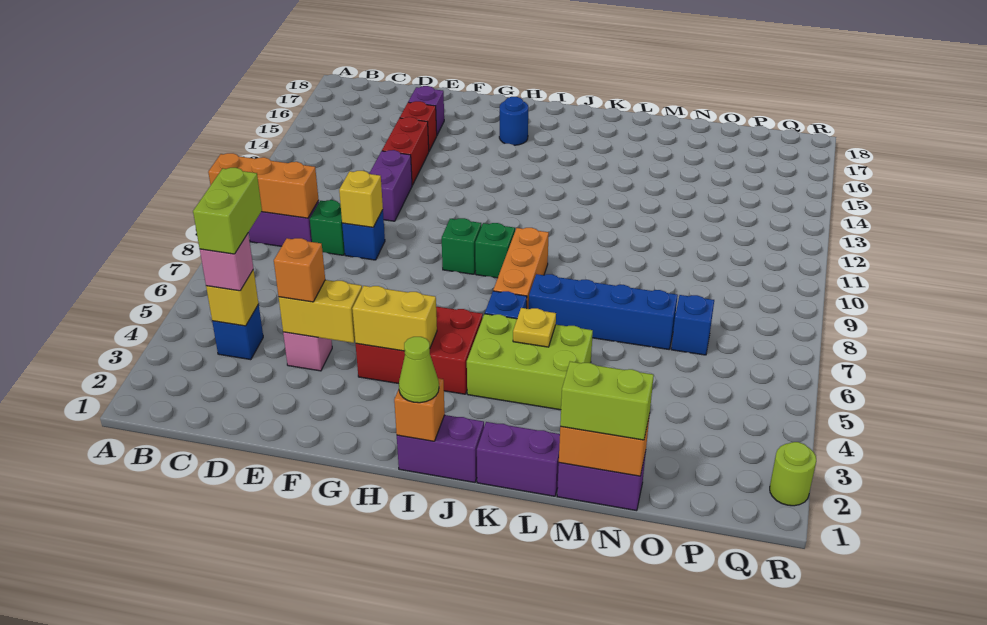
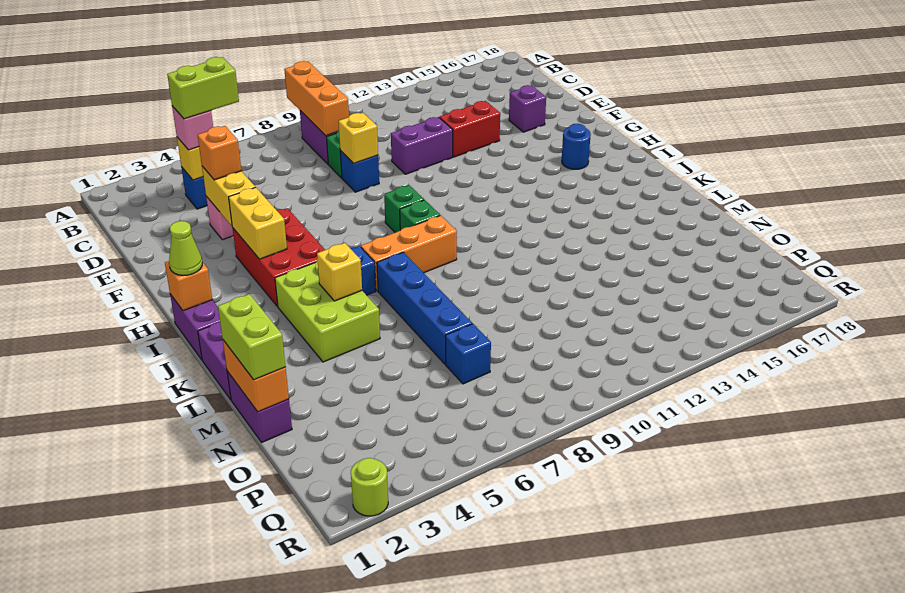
red brick E15 level 1 -> none
yellow plate K5 level 2 -> yellow brick K5 level 2

